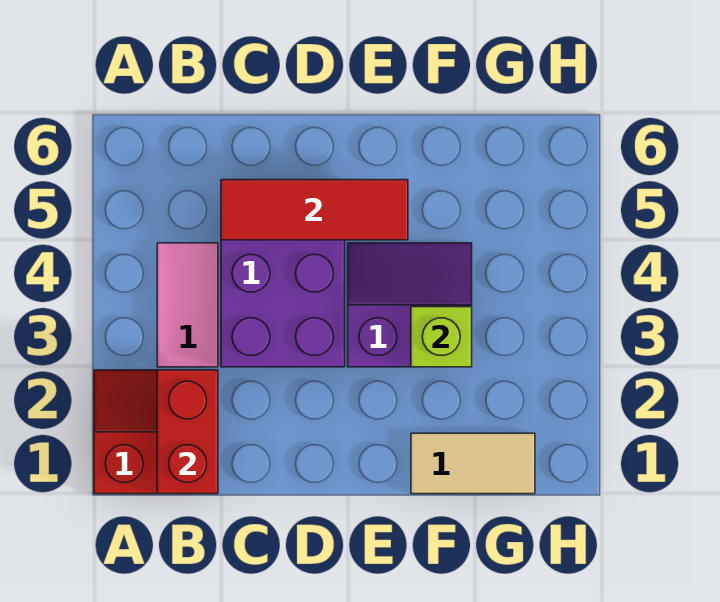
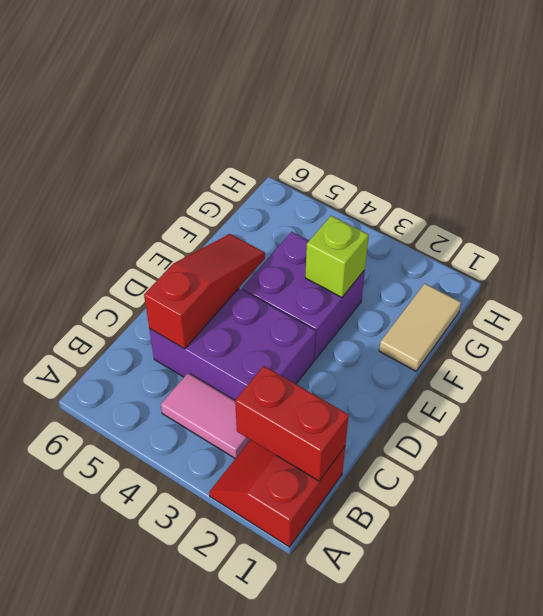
red tile C5:E5 level 2 -> red slope C5:E5 level 2 top C
purple slope E3:F4 level 1 top 3 -> purple brick E3:F4 level 1

